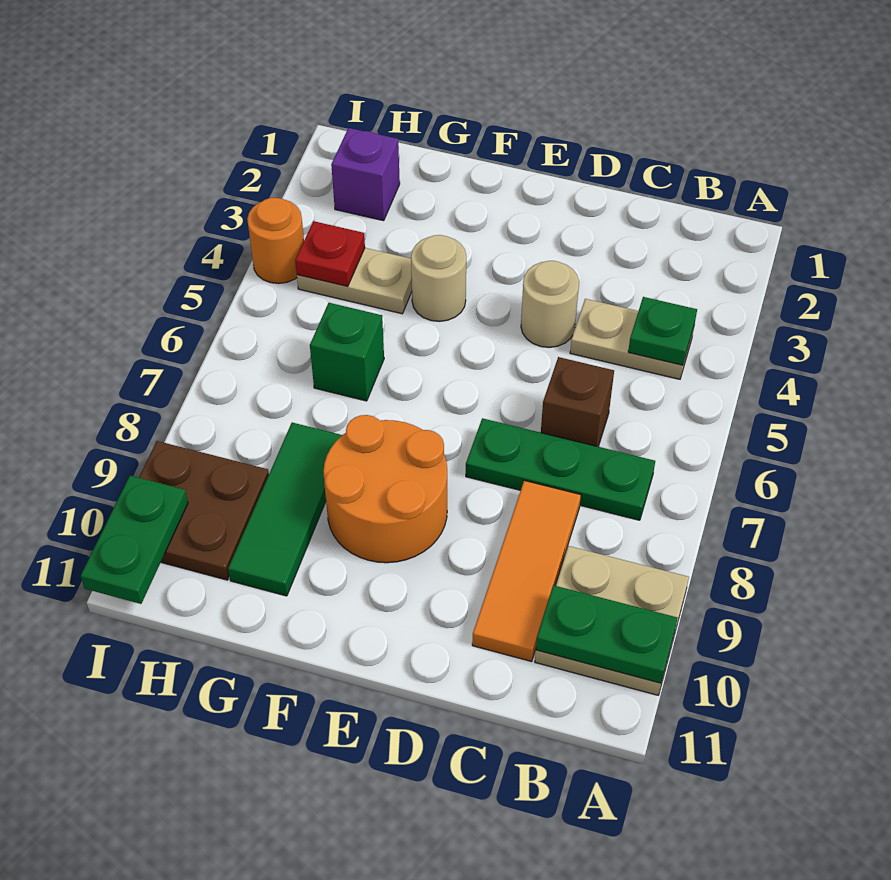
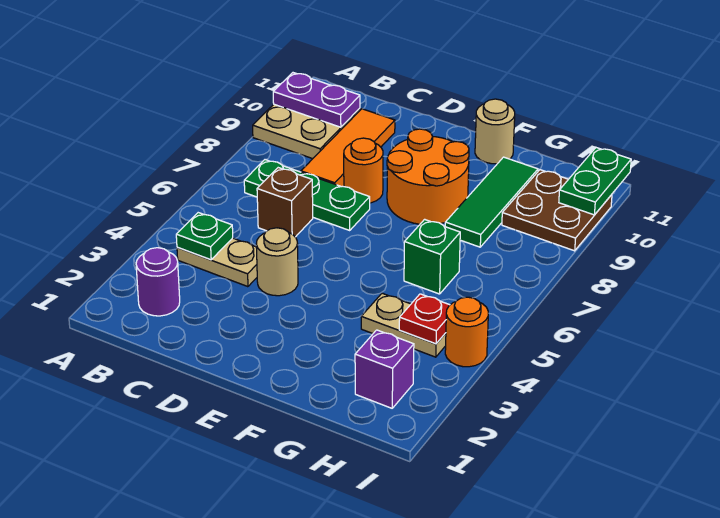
green plate A10:B10 level 2 -> purple plate A10:B10 level 2
none -> purple round brick B2 level 1
none -> orange round brick D8 level 1
tan round brick F4 level 1 -> tan round brick F11 level 1

